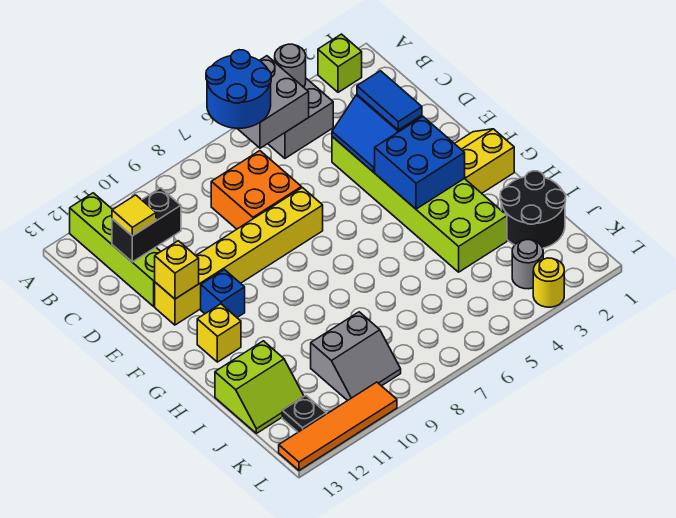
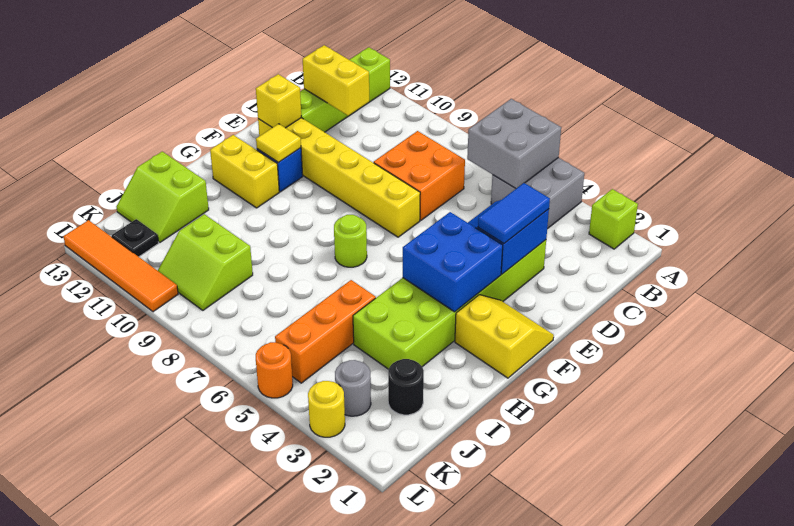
grey round brick A4 level 2 -> none
blue round brick A6:B7 level 3 -> none
black brick C11:C12 level 2 -> yellow brick C11:C12 level 2
yellow tile C12 level 3 -> yellow tile F11 level 2
none -> lime round brick G7 level 1
yellow brick G12 level 1 -> yellow brick G11:G12 level 1
black round brick I1:J2 level 1 -> black round brick J2 level 1
none -> orange brick I5:K5 level 1
grey slope J9:K10 level 1 top J -> lime slope J9:K10 level 1 top J
none -> orange round brick L5 level 1

